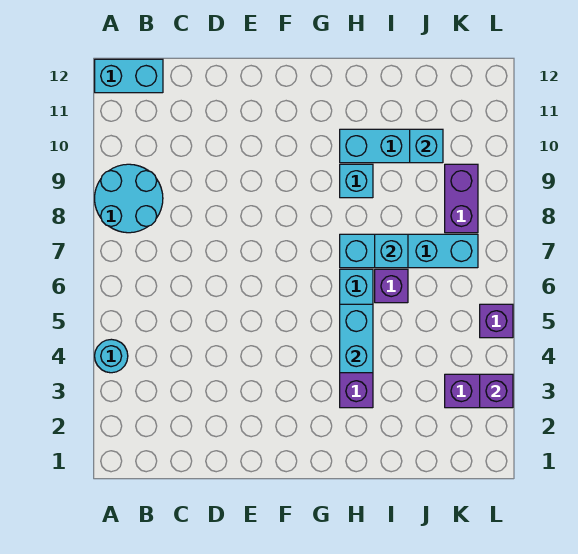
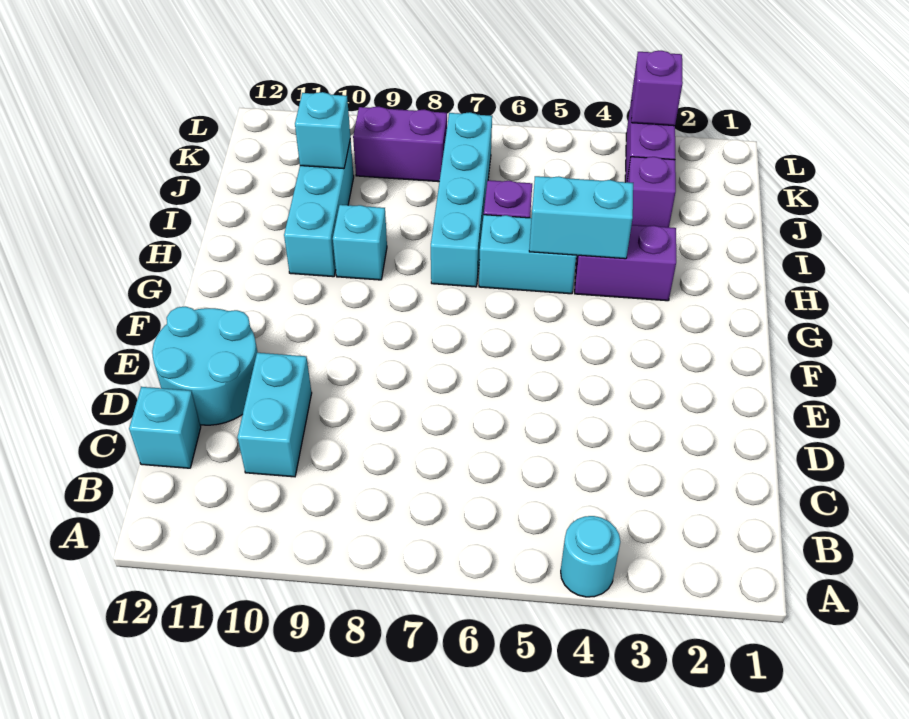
cyan round brick A8:B9 level 1 -> cyan round brick D11:E12 level 1
cyan brick A12:B12 level 1 -> cyan brick C10:D10 level 1
cyan brick I7 level 2 -> cyan brick C12 level 1
purple brick L5 level 1 -> purple brick J3 level 1

